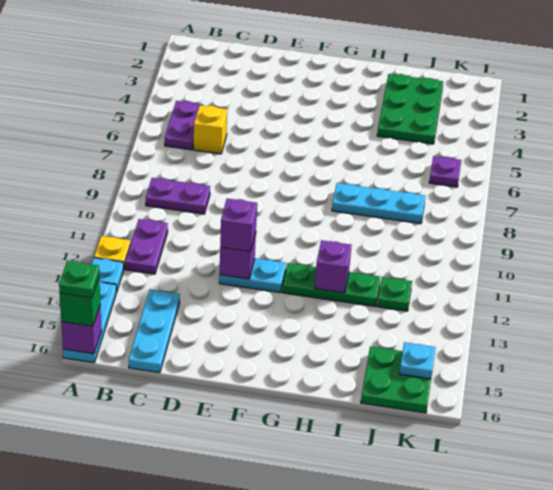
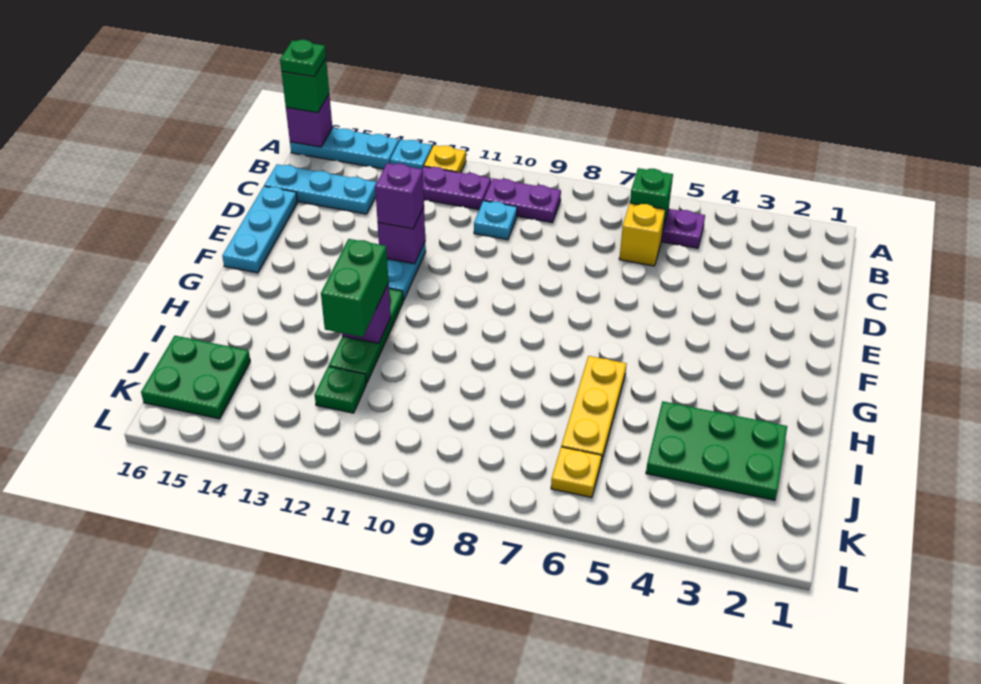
none -> green brick B6 level 2
purple plate B9:C9 level 1 -> purple plate B9:B10 level 1
none -> yellow plate H6:J6 level 1
cyan plate H8:J8 level 1 -> cyan plate D16:F16 level 1
none -> green brick H12:I12 level 3
purple plate K6 level 1 -> yellow plate K6 level 1
cyan plate K15 level 2 -> cyan plate C10 level 1

